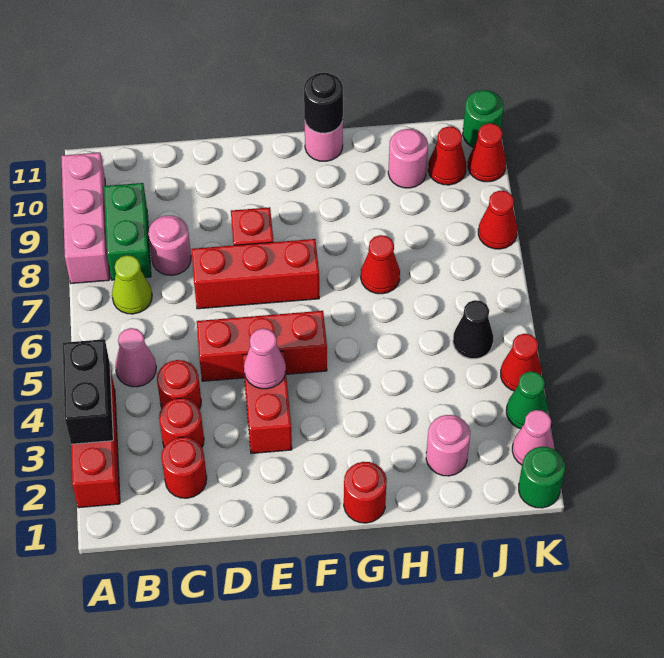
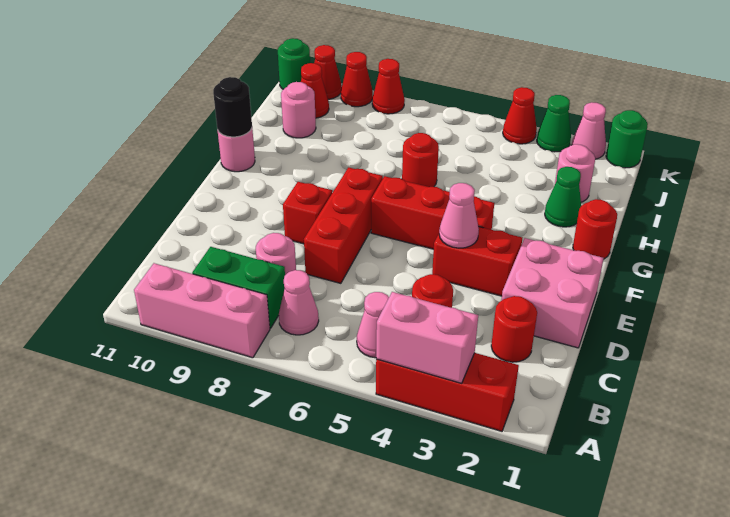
black brick A3:A4 level 2 -> pink brick A3:A4 level 2
lime cone B7 level 1 -> pink cone B7 level 1
red round brick C3 level 1 -> red round brick H6 level 1
none -> pink brick D1:E2 level 1
red brick D5:F5 level 1 -> red brick F4:F6 level 1
none -> green cone H2 level 1
red cone H7 level 1 -> red cone K9 level 1
black cone J5 level 1 -> none

